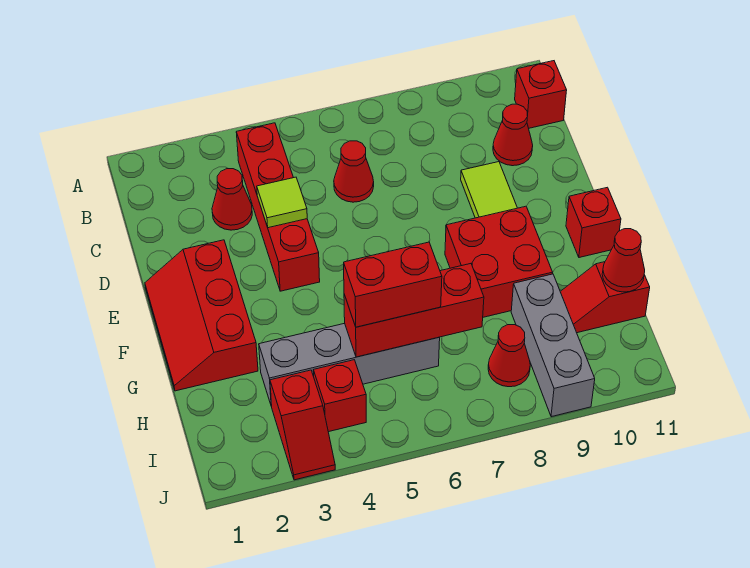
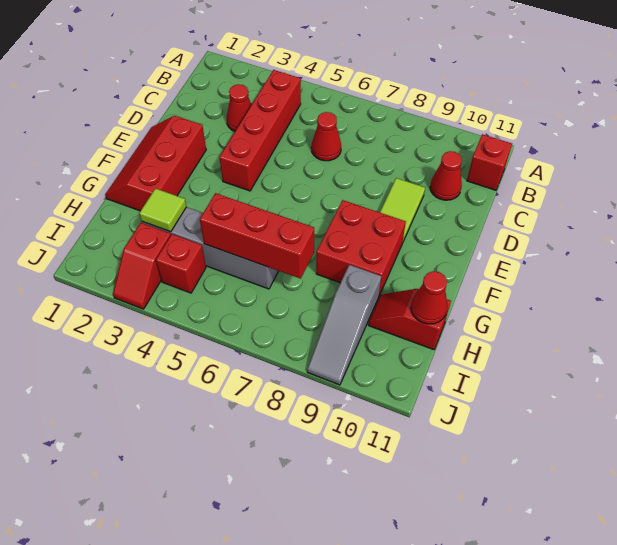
lime tile D4 level 2 -> lime tile H3 level 2
red brick F11 level 1 -> none
red brick H5:H6 level 3 -> none
grey brick H9:J9 level 1 -> grey slope H9:J9 level 1 top H
red cone I8 level 1 -> none

